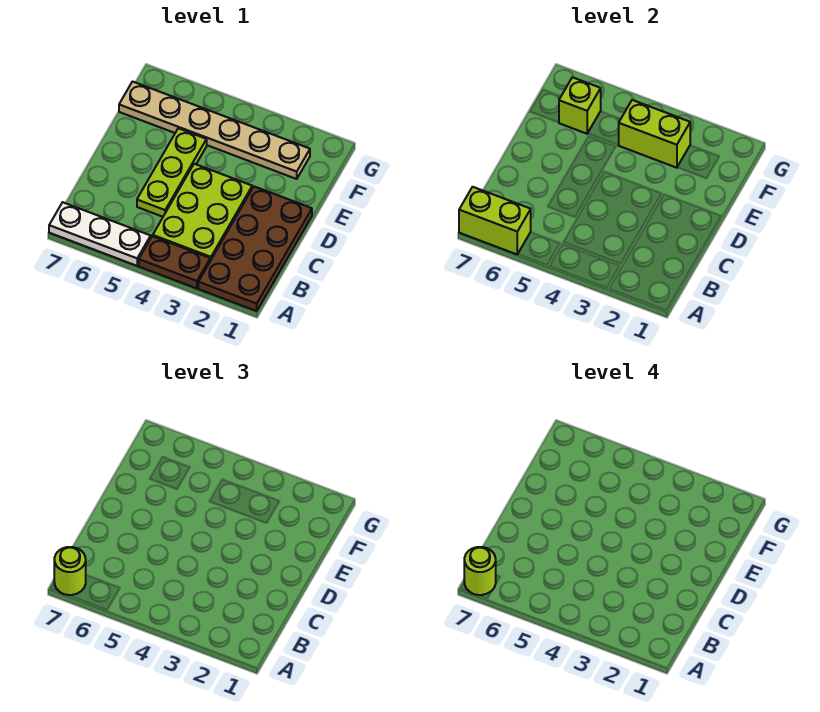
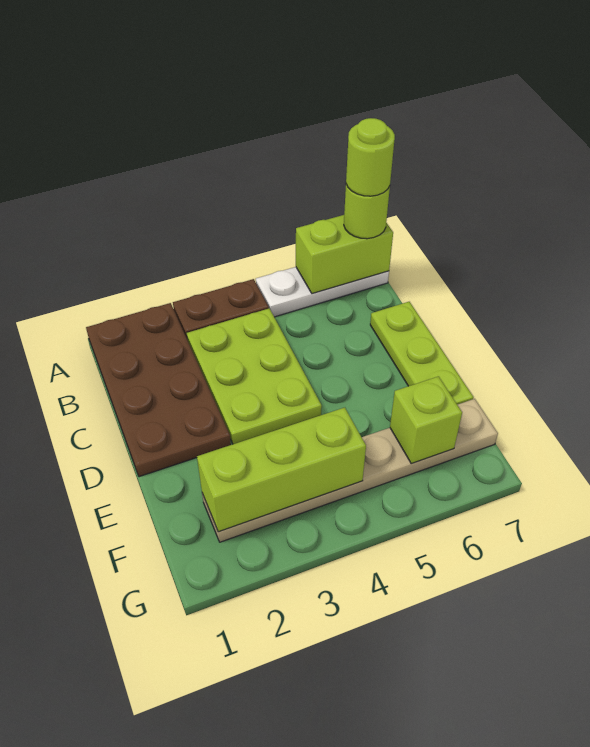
lime plate C5:E5 level 1 -> lime plate C7:E7 level 1
lime brick F3:F4 level 2 -> lime brick F2:F4 level 2

